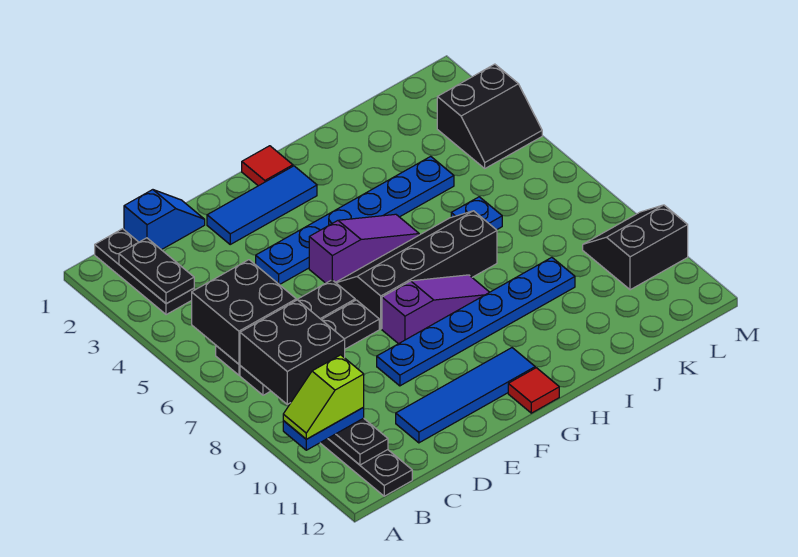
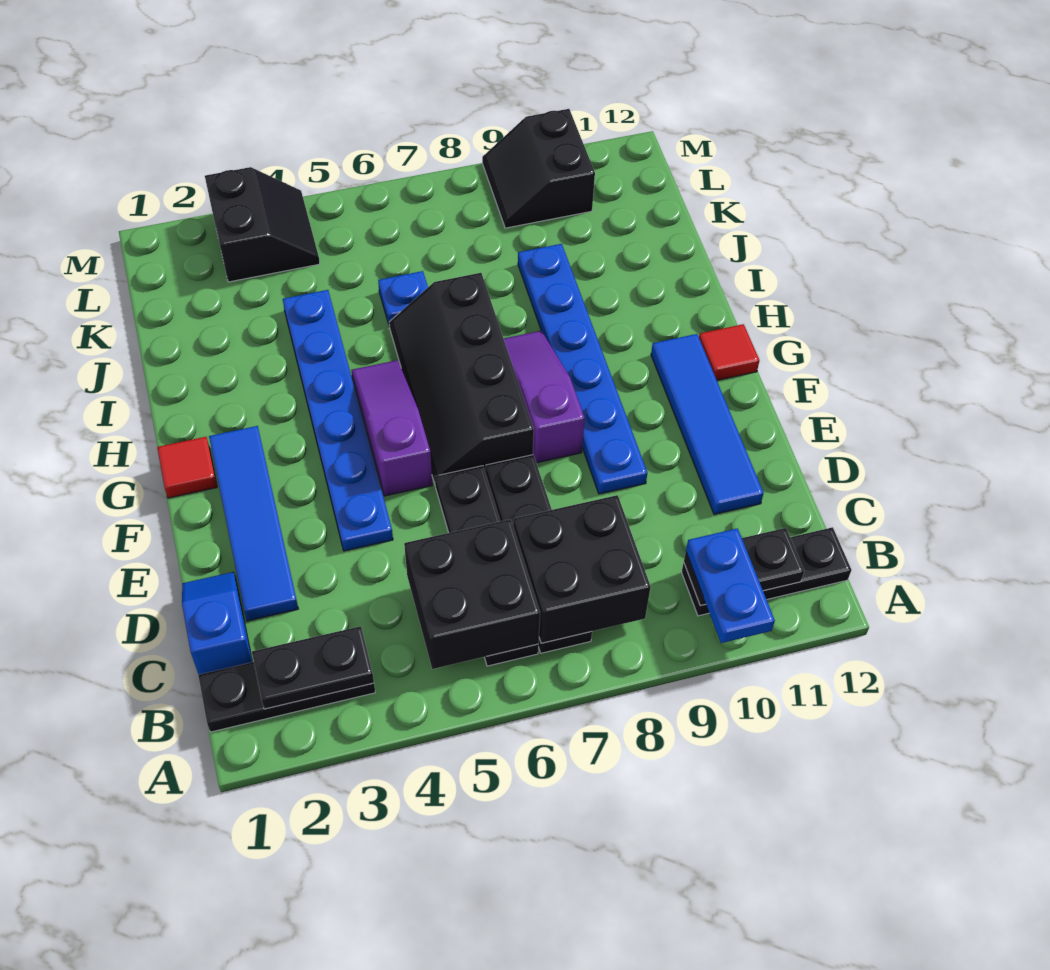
lime slope A10:B10 level 4 top B -> none
blue tile E2:G2 level 1 -> blue tile D2:G2 level 1

